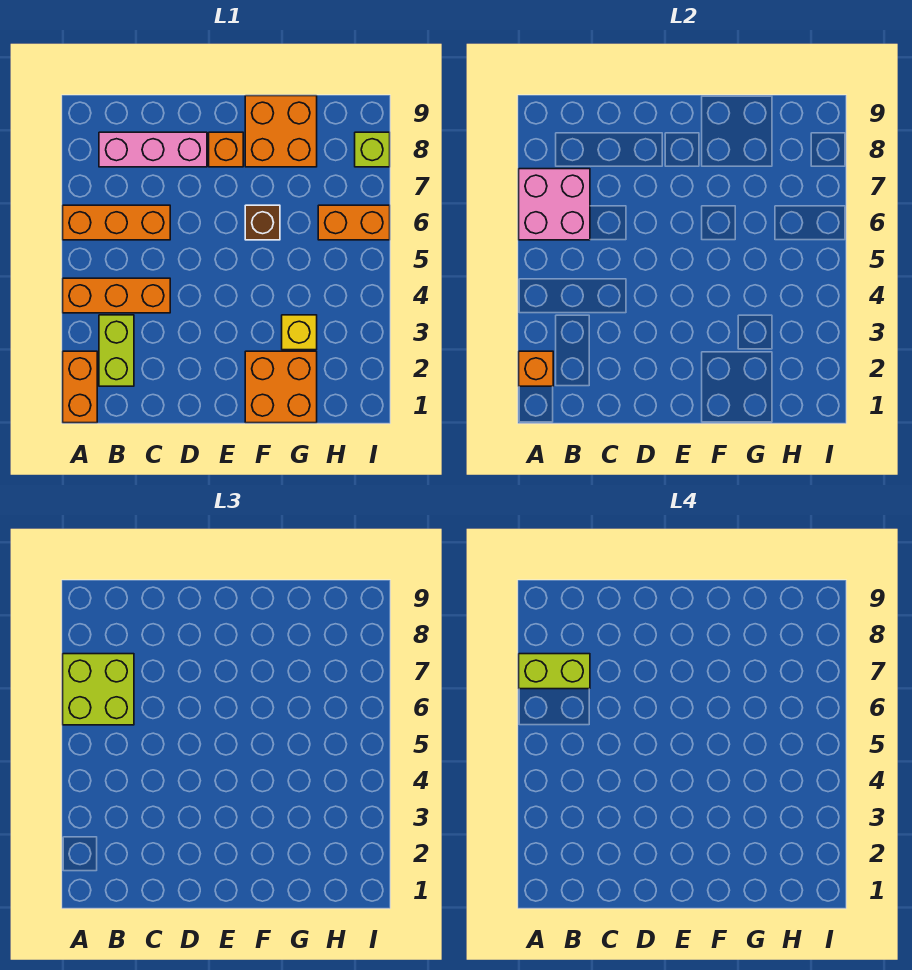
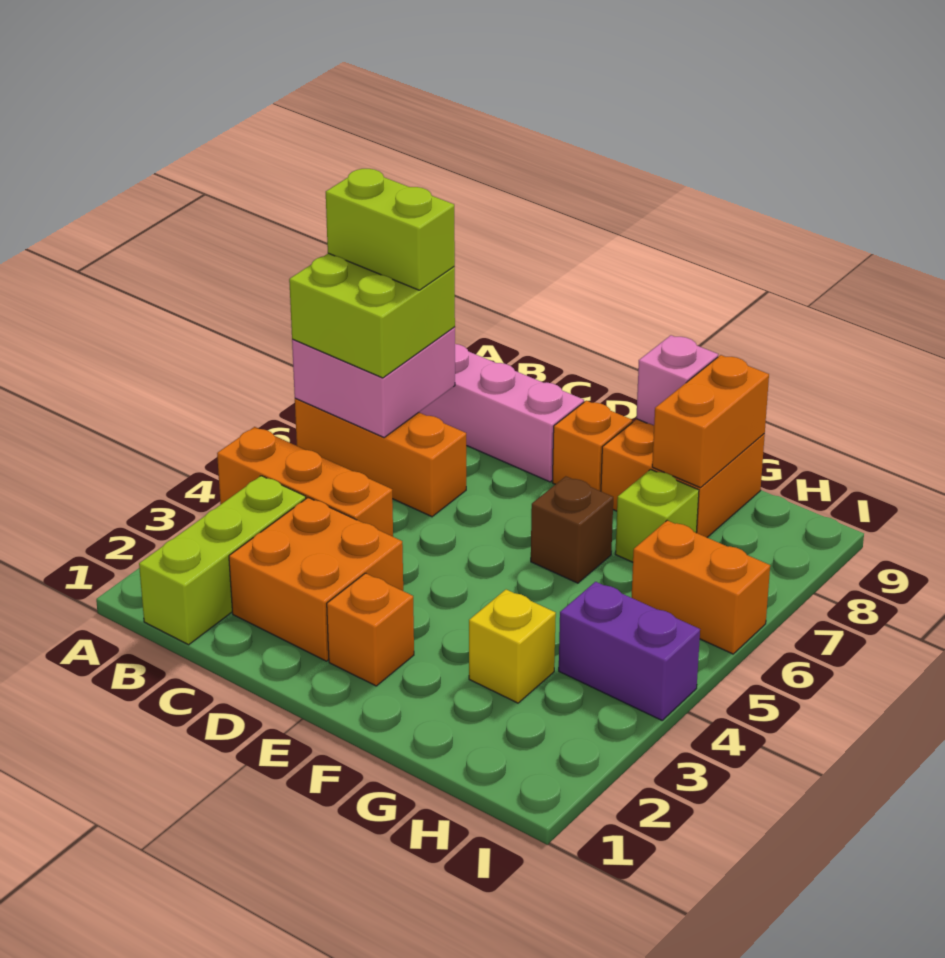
orange brick A1:A2 level 1 -> orange brick G8:G9 level 2
orange brick A2 level 2 -> orange brick E2 level 1
lime brick B2:B3 level 1 -> lime brick B1:B3 level 1
orange brick F1:G2 level 1 -> orange brick C2:D3 level 1
none -> pink brick F9 level 2
none -> purple brick H4:I4 level 1
lime brick I8 level 1 -> lime brick G7 level 1

